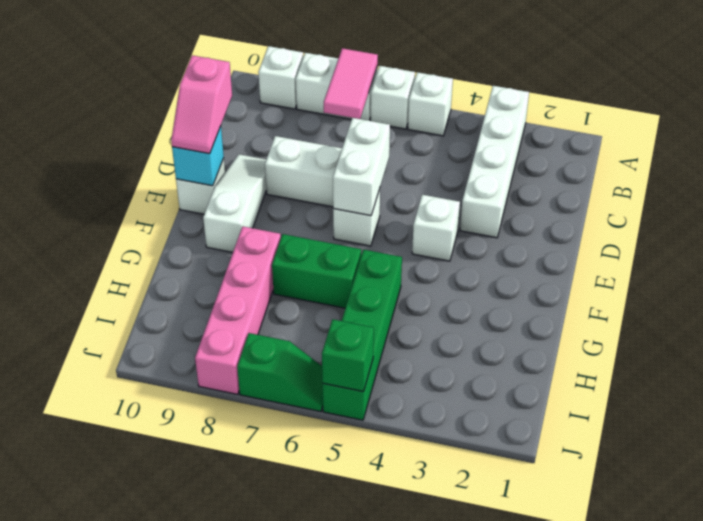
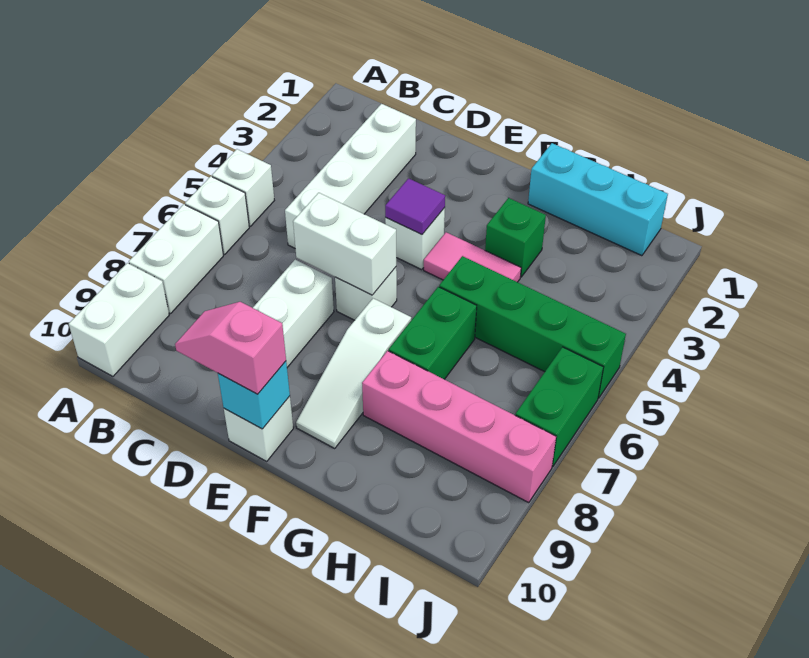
white brick A3:D3 level 1 -> white brick C2:C5 level 1
pink tile A7:B7 level 2 -> pink tile F4:G4 level 1
white brick A9 level 1 -> white brick A9:A10 level 1
white slope D9:F9 level 1 top F -> white slope F7:F9 level 1 top 7
pink slope D10:E10 level 3 top D -> pink slope D10:E10 level 3 top E
none -> purple tile E4 level 2
none -> cyan brick G1:I1 level 1
green brick J5 level 2 -> green brick G3 level 1
green slope J6:J7 level 1 top 7 -> green brick J6:J7 level 1

